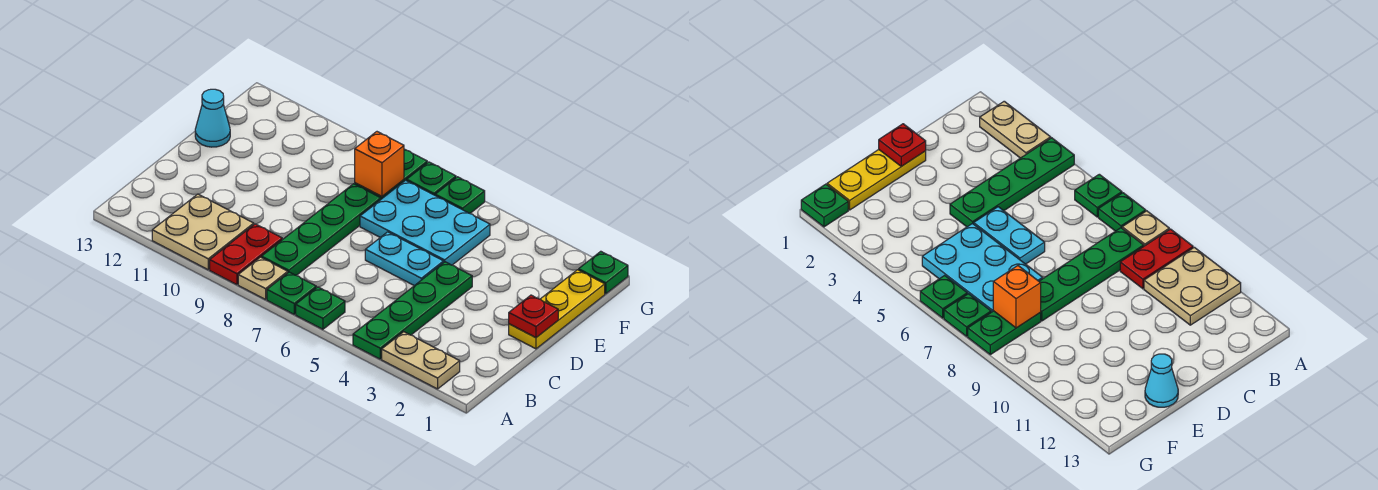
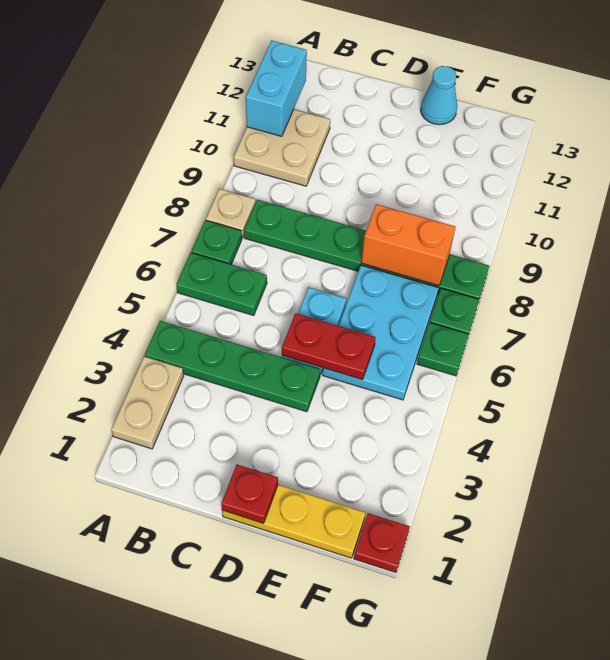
green plate A6 level 1 -> green plate A6:B6 level 1
red plate A9:B9 level 1 -> red plate D5:E5 level 2
none -> cyan brick A11:A12 level 2
orange brick F8 level 2 -> orange brick E8:F8 level 2
green plate G1 level 1 -> red plate G1 level 1

